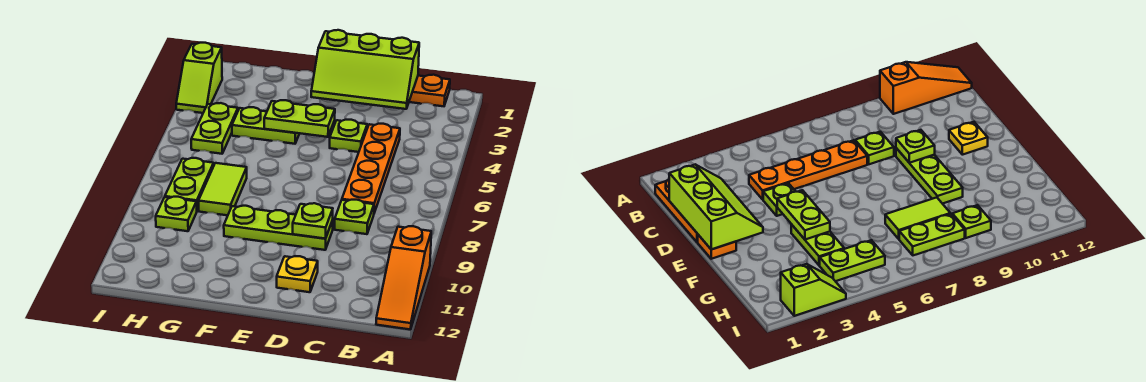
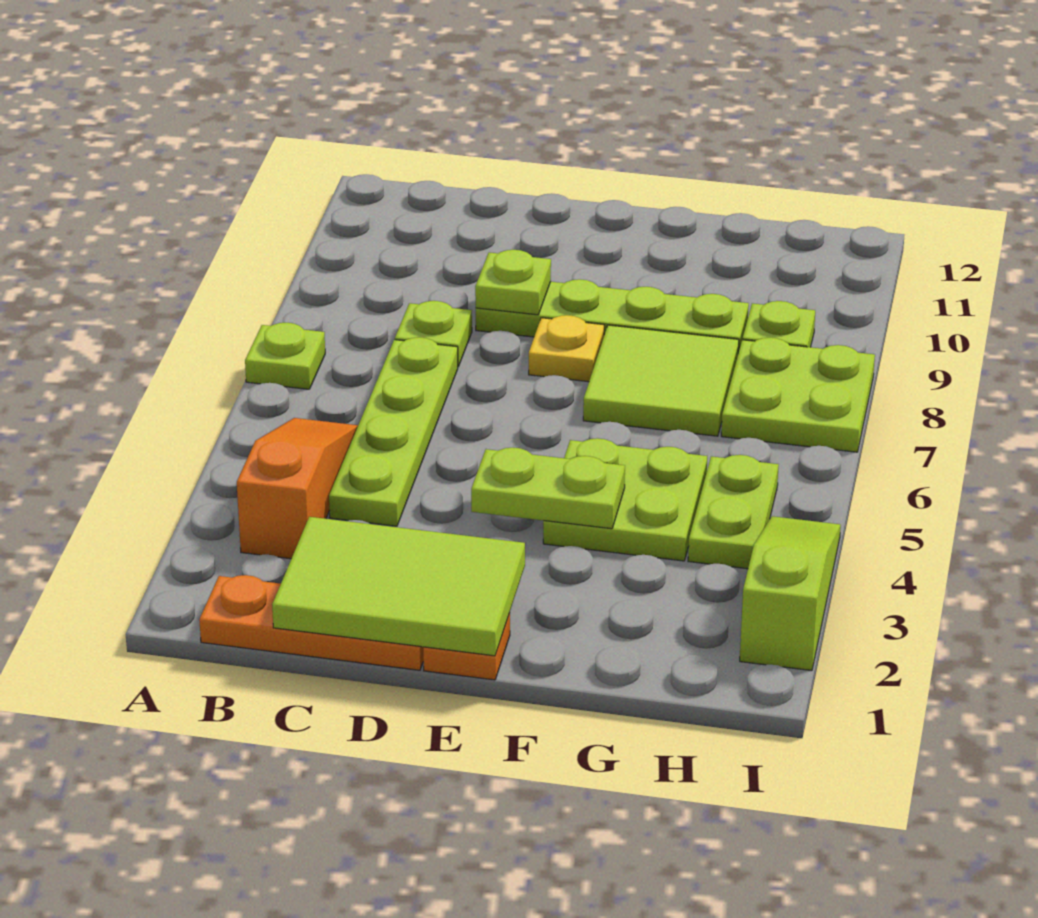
orange slope A10:A12 level 1 top 10 -> orange slope B3:B5 level 1 top 3
lime slope C1:E2 level 2 top 1 -> lime tile C1:E2 level 2
orange plate C4:C7 level 1 -> lime plate C4:C7 level 1
lime plate D4 level 1 -> lime plate A7 level 1
lime plate D9:F9 level 1 -> lime plate D9:G9 level 1
yellow plate D11 level 1 -> yellow plate E8 level 1
lime plate F4:G4 level 1 -> lime plate F4:G5 level 1
lime tile G7:G8 level 1 -> lime tile F7:G8 level 1
lime plate H7:H8 level 1 -> lime plate H7:I8 level 1
lime slope I2:I3 level 1 top 2 -> lime slope I2:I4 level 1 top 2

